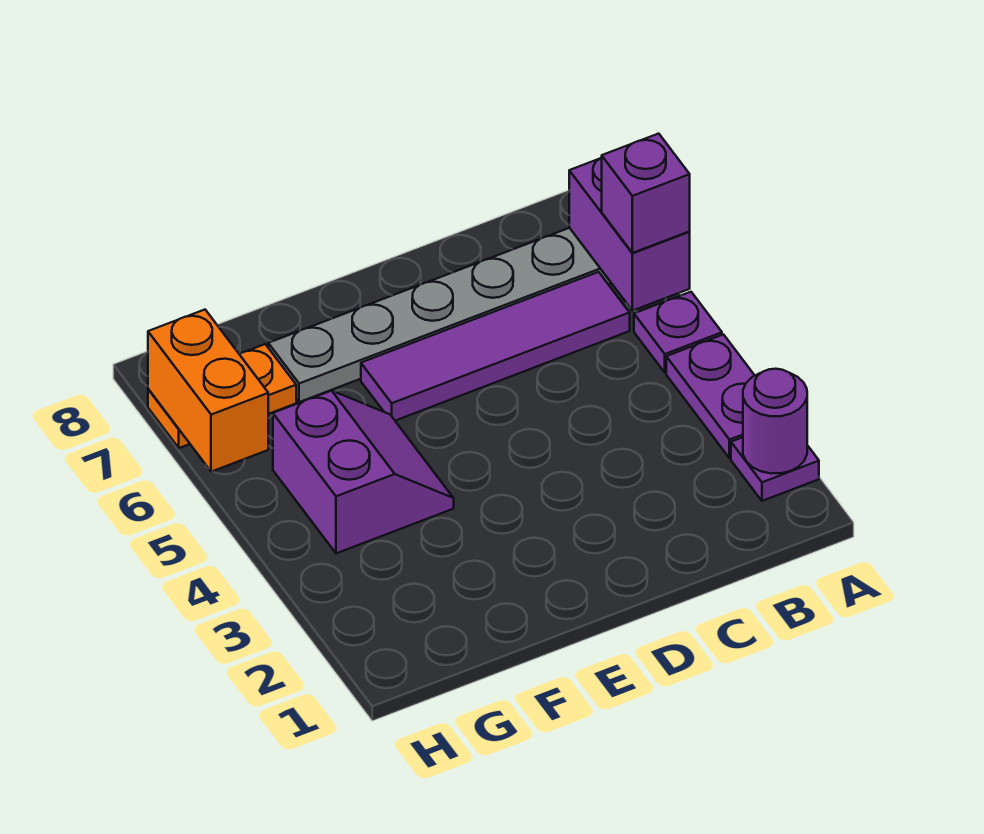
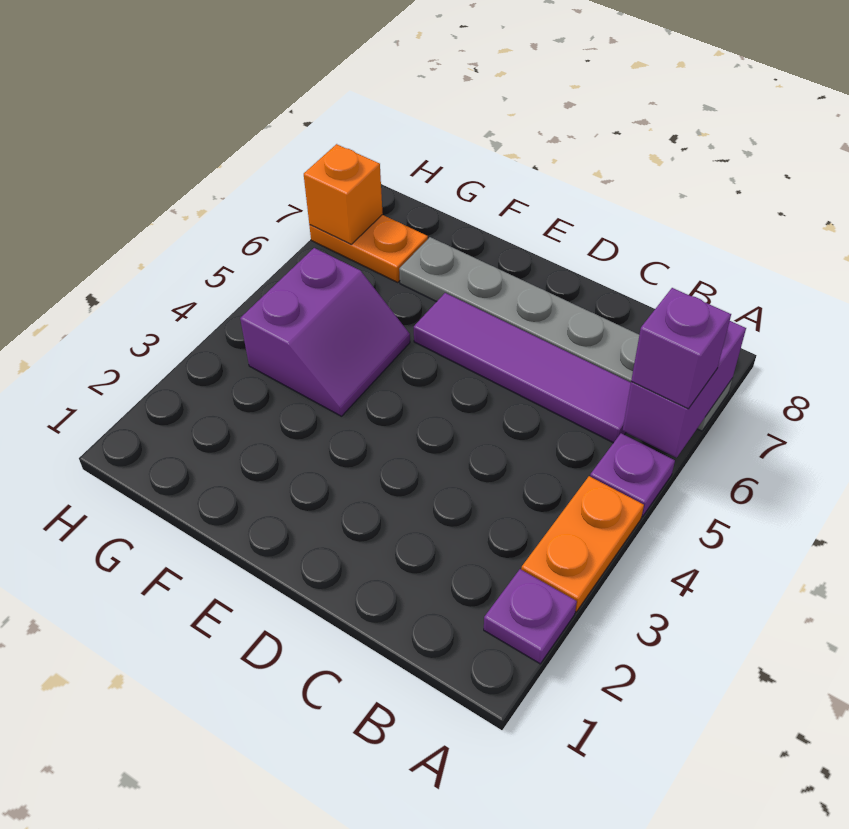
purple round brick A2 level 2 -> none
purple plate A3:A4 level 1 -> orange plate A3:A4 level 1
orange brick H6:H7 level 2 -> orange brick H7 level 2

